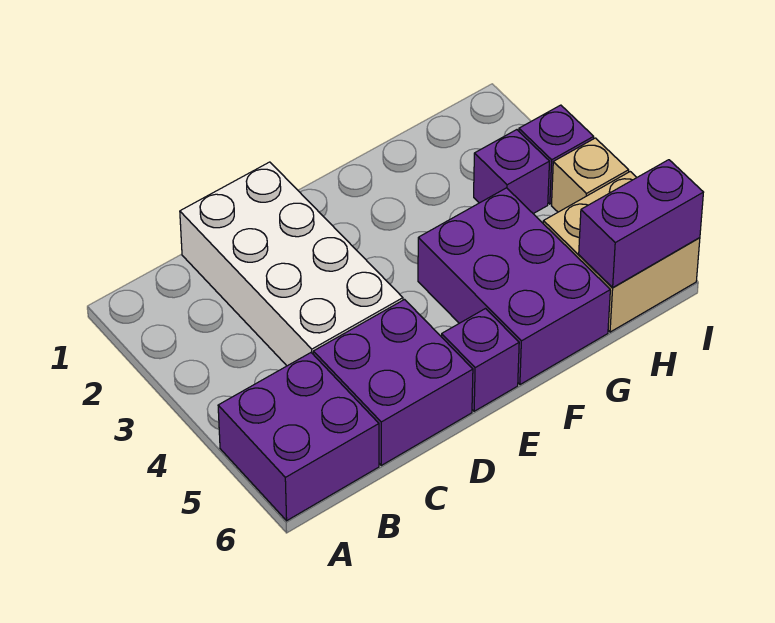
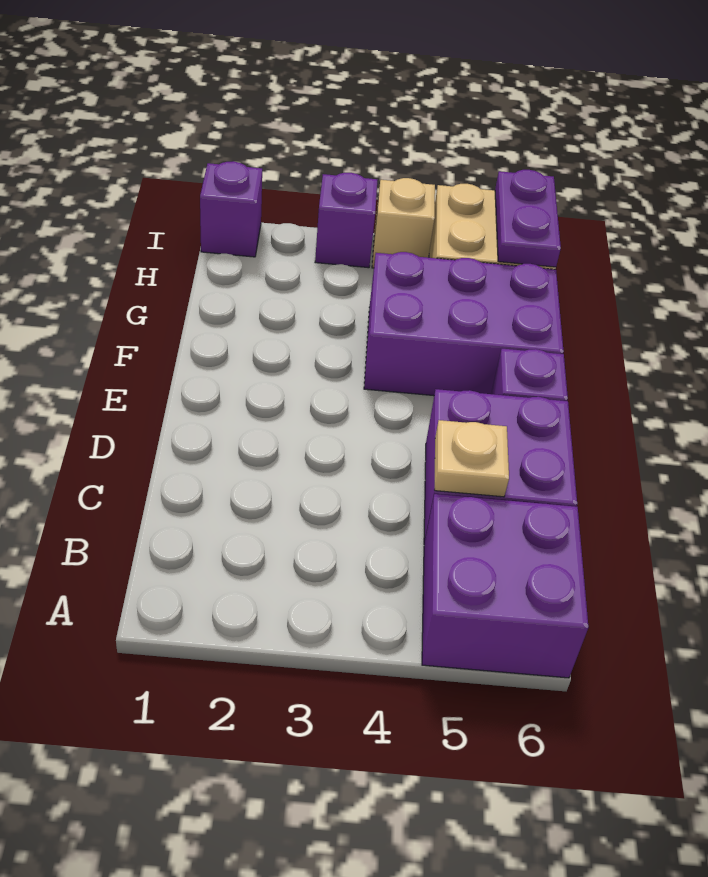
white brick C1:D4 level 1 -> none
none -> tan plate C5 level 2
purple brick H3 level 1 -> purple brick I1 level 1
purple brick H6:I6 level 2 -> purple plate H6:I6 level 2

